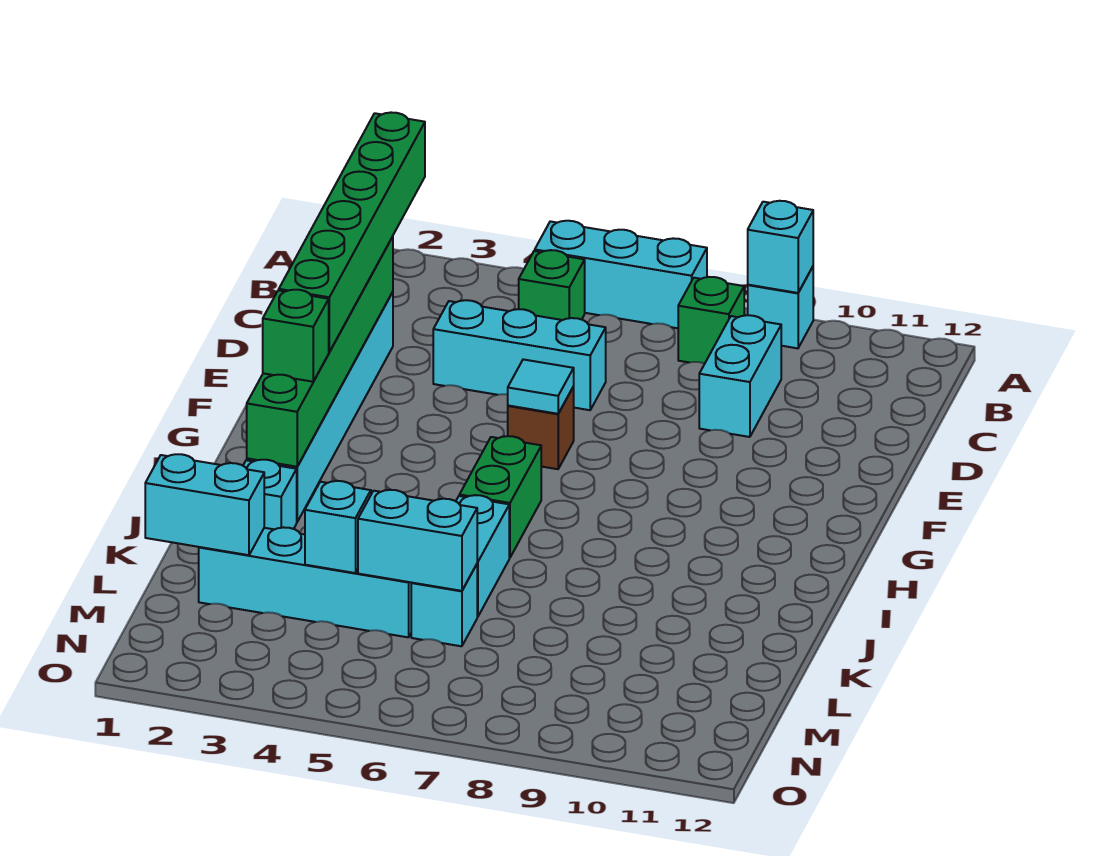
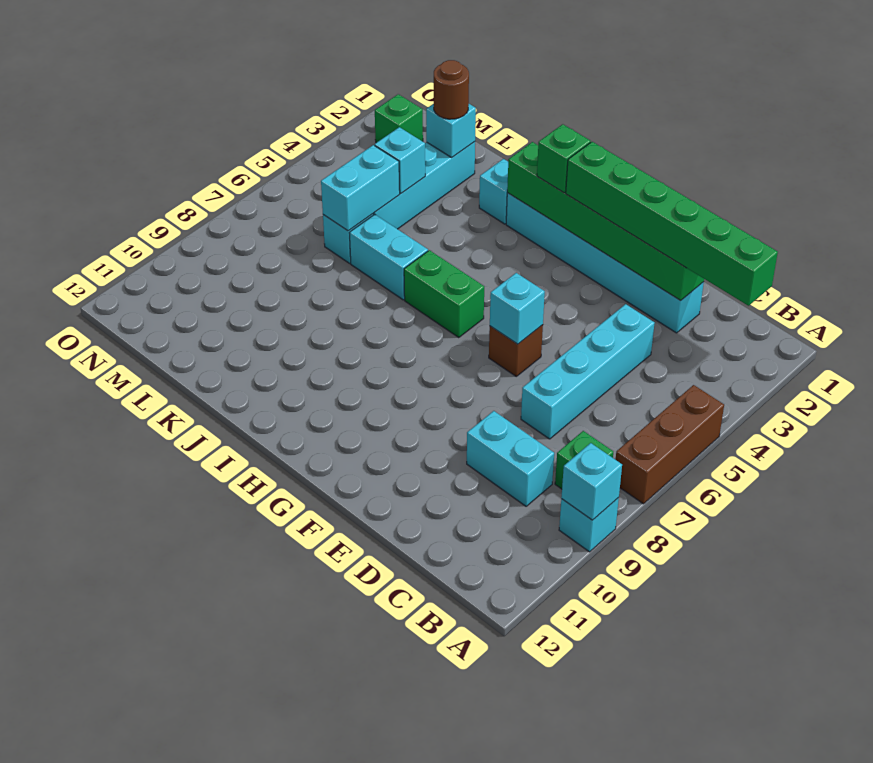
cyan brick A5:A7 level 1 -> brown brick A5:A7 level 1
green brick B5 level 1 -> green brick N2 level 1
cyan brick D4:D6 level 1 -> cyan brick D4:D7 level 1
cyan tile F6 level 2 -> cyan brick F6 level 2
cyan brick L1:L2 level 2 -> cyan brick L2 level 2
none -> brown round brick L2 level 3

